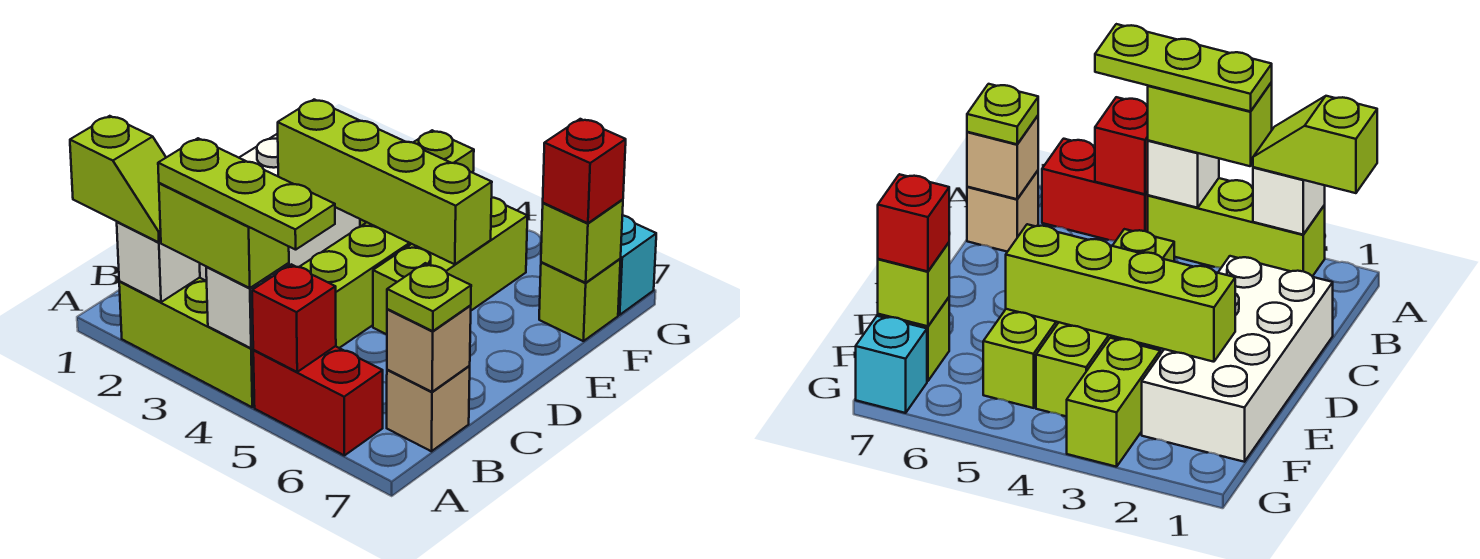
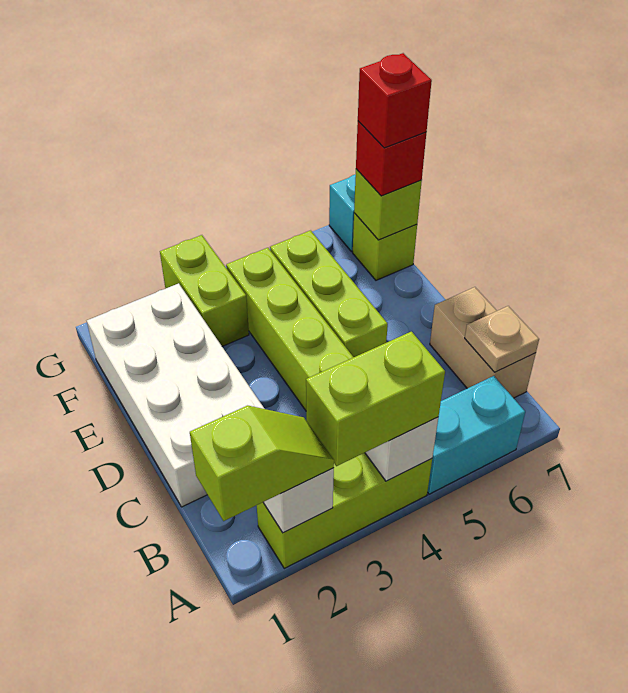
lime plate A3:A5 level 4 -> none
red brick A5:A6 level 1 -> cyan brick A5:A6 level 1
red brick A5 level 2 -> red brick F7 level 4
tan brick B7 level 1 -> tan brick B7:C7 level 1
tan brick B7 level 2 -> tan plate B7 level 2
lime plate B7 level 3 -> none
lime brick E2:E5 level 2 -> none

